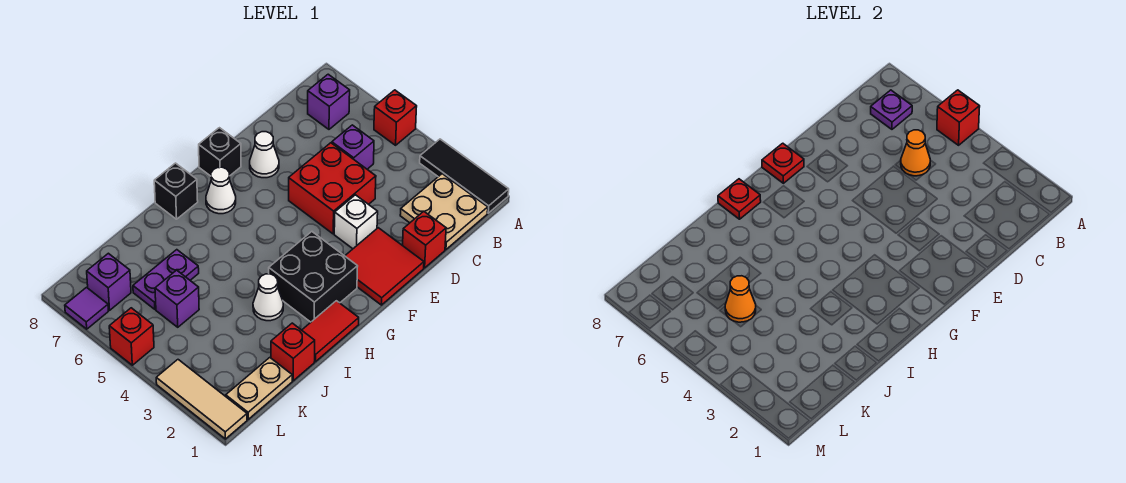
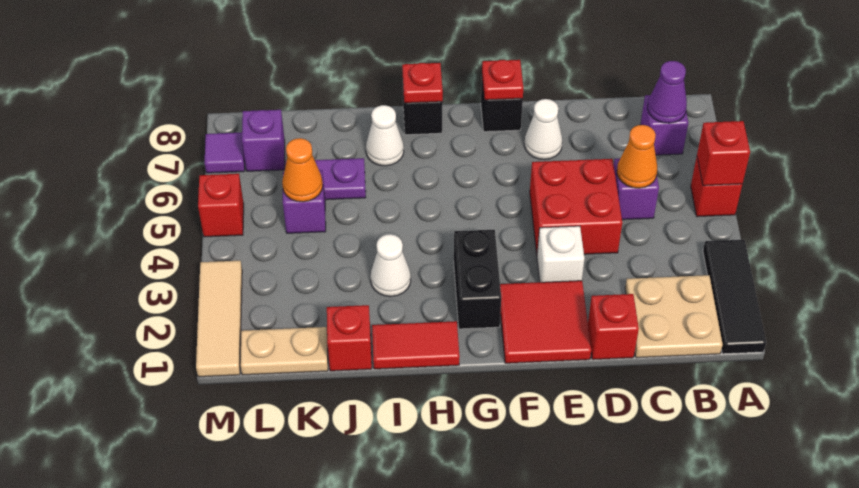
purple plate B7 level 2 -> purple cone B7 level 2
black brick G2:H3 level 1 -> black brick G2:G3 level 1
white cone G7 level 1 -> white cone I7 level 1

